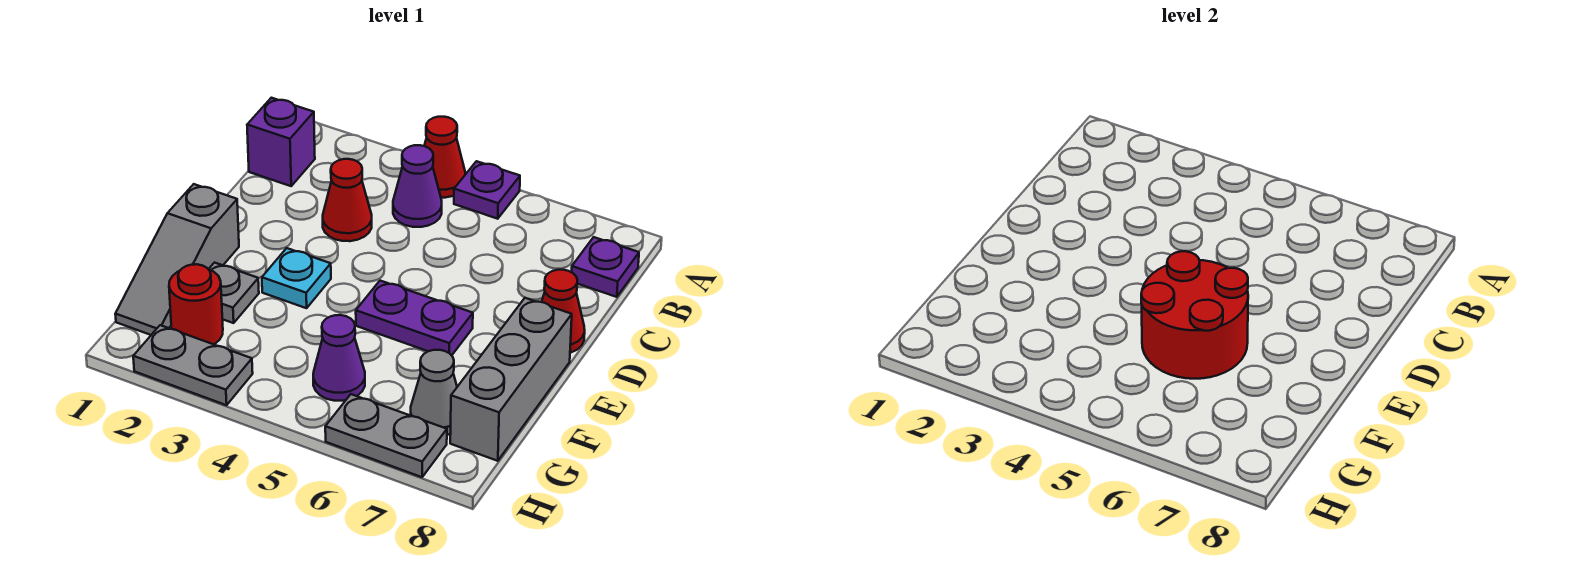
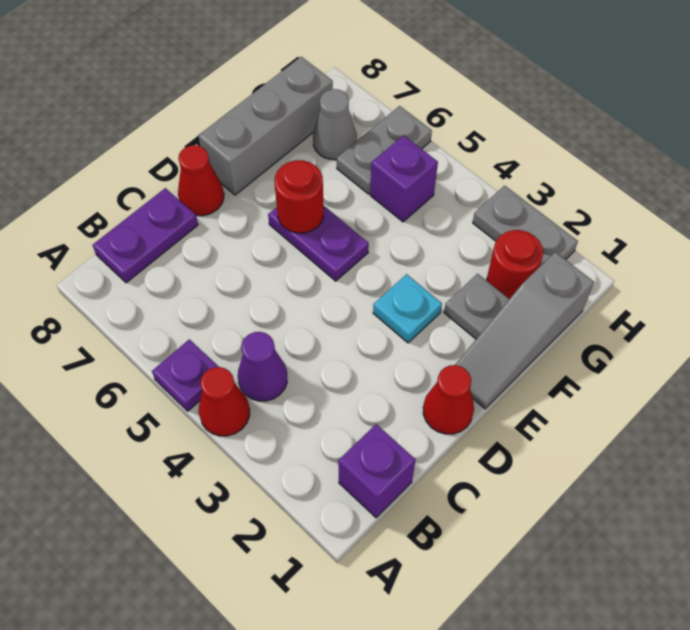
purple plate B8 level 1 -> purple plate B8:C8 level 1
red cone C3 level 1 -> red cone D1 level 1
grey slope E1:G1 level 1 top E -> grey slope E1:G1 level 1 top G
red round brick E5:F6 level 2 -> red round brick E6 level 2
purple cone G5 level 1 -> purple brick G5 level 1
grey plate H6:H7 level 1 -> grey plate G6:H6 level 1

